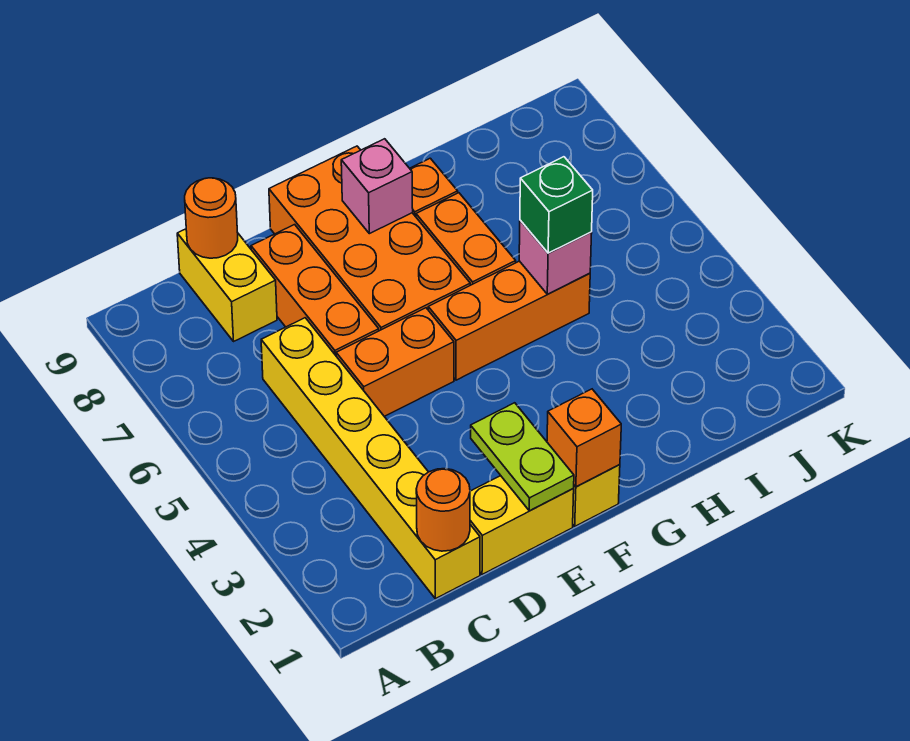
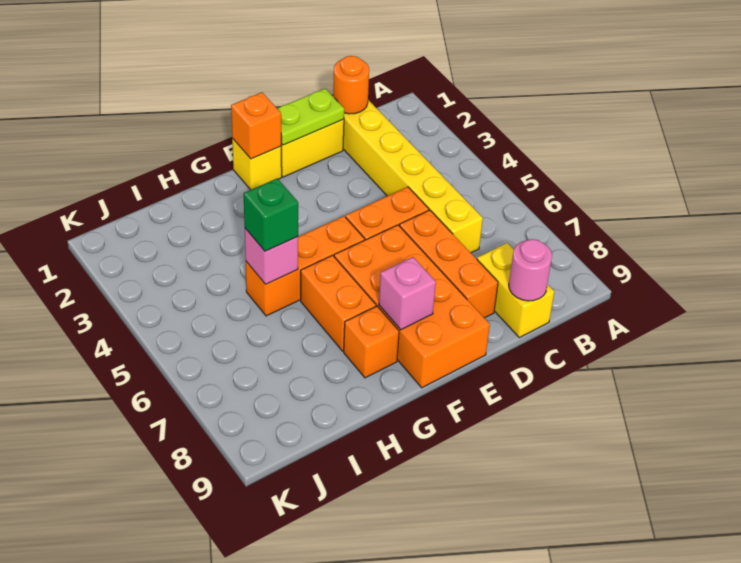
orange round brick C9 level 2 -> pink round brick C9 level 2
lime plate E1:E2 level 2 -> lime plate D1:E1 level 2

